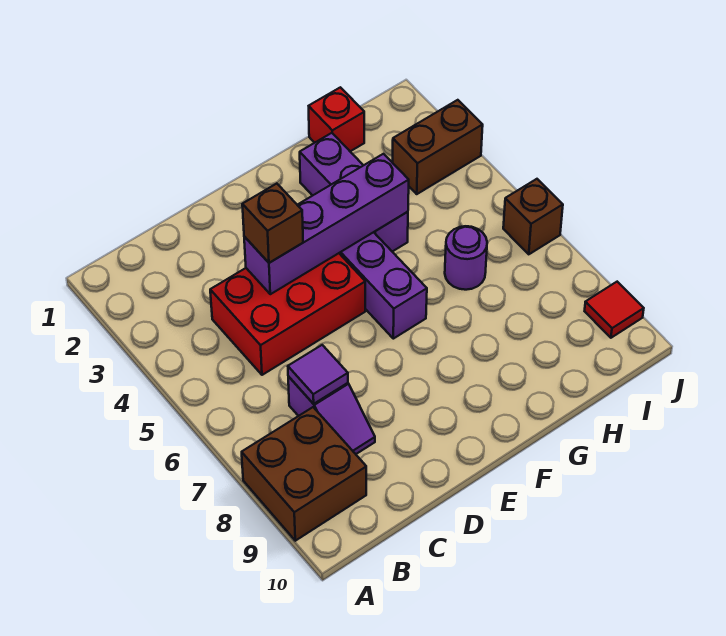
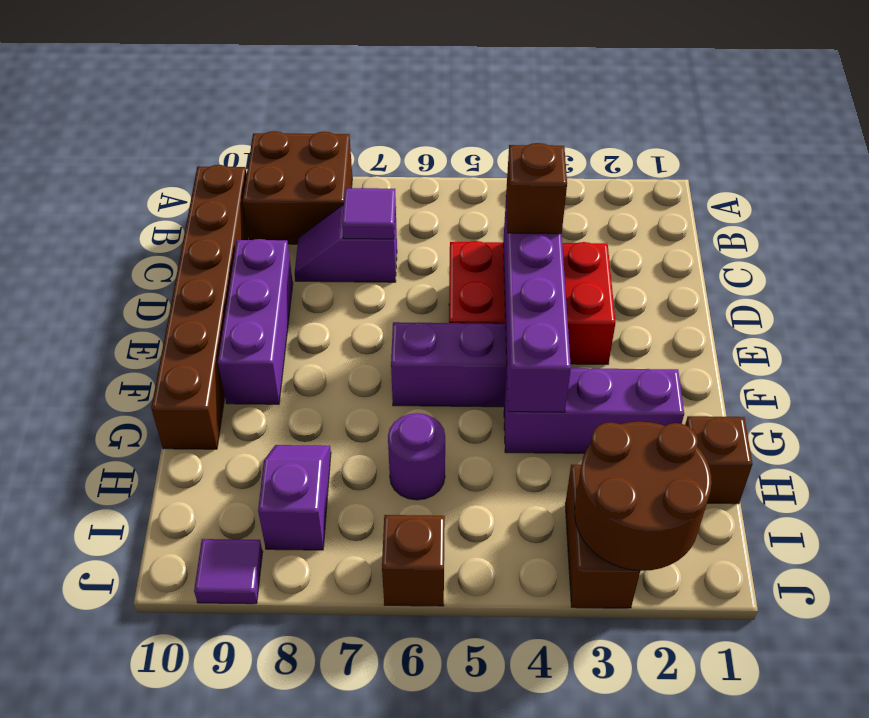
none -> brown brick B10:G10 level 1
red brick C4:E5 level 1 -> red brick D3:E5 level 1
none -> purple brick D9:F9 level 1
red brick H1 level 1 -> brown brick H1 level 1
none -> purple slope H8:I8 level 1 top I
none -> brown round brick I2:J3 level 2
red tile J9 level 1 -> purple tile J9 level 1

